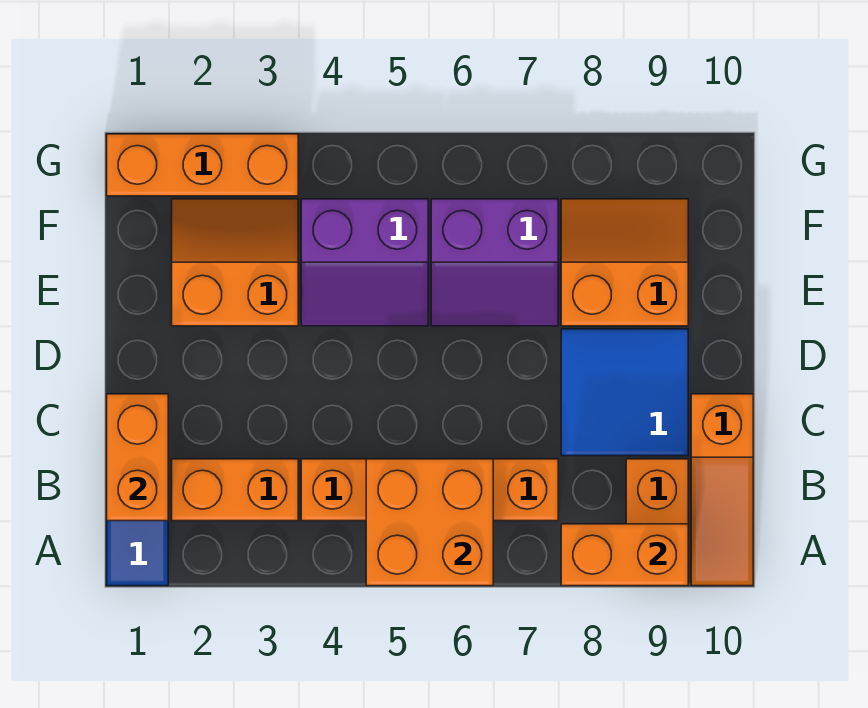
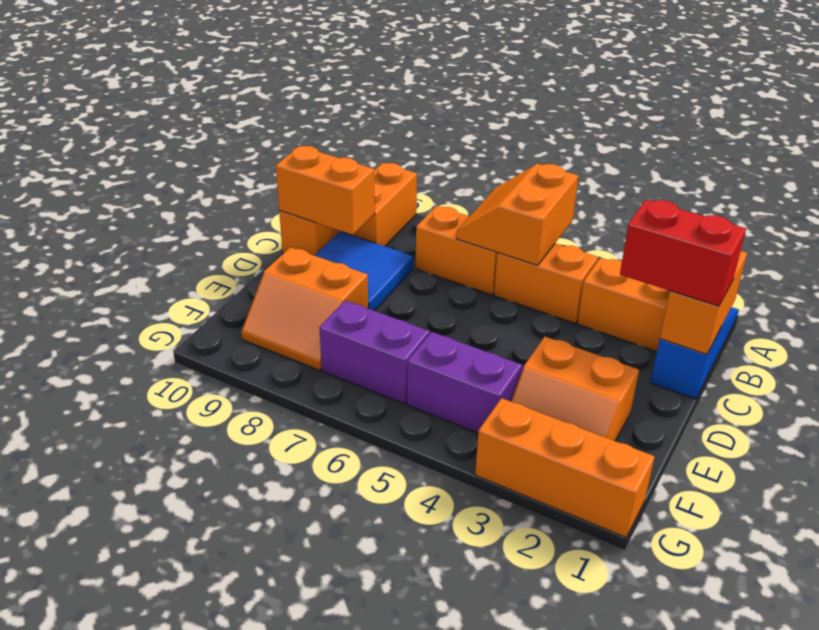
orange brick A5:B6 level 2 -> orange slope A5:B6 level 2 top 5
orange brick A8:A9 level 2 -> orange brick C9:C10 level 2
none -> red brick C1:C2 level 3

